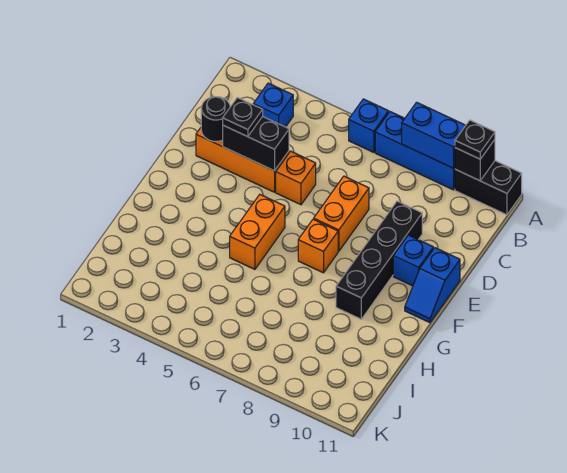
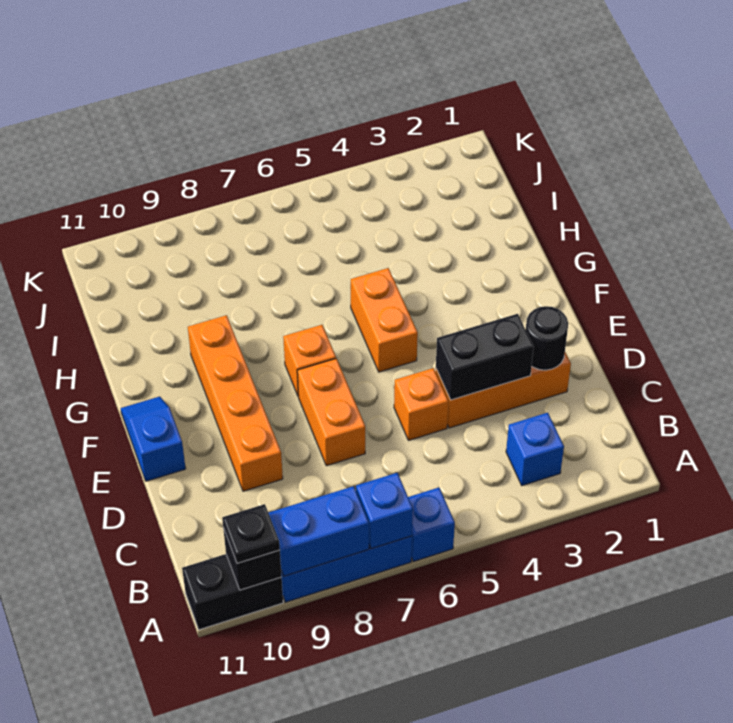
black plate D3 level 3 -> none
black brick D9:G9 level 1 -> orange brick D9:G9 level 1
blue brick E10 level 1 -> blue brick A7 level 2

